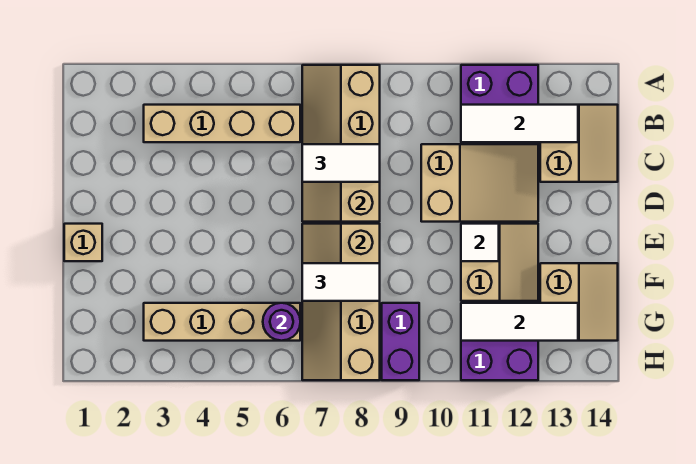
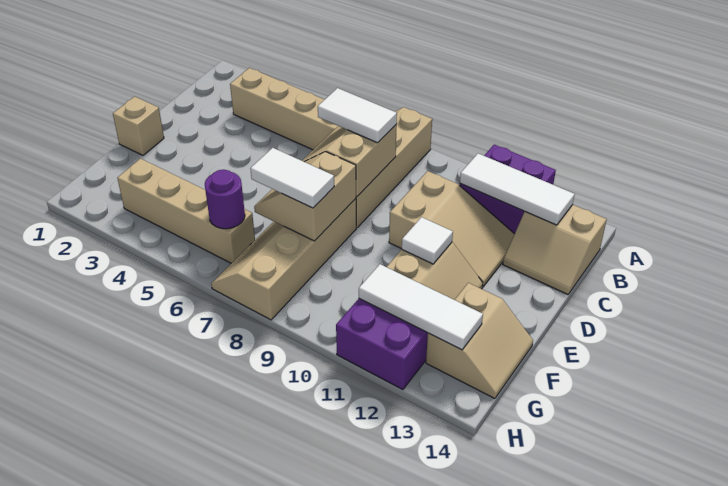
tan slope B13:C14 level 1 top 13 -> tan slope B13:C14 level 1 top B
purple brick G9:H9 level 1 -> none

